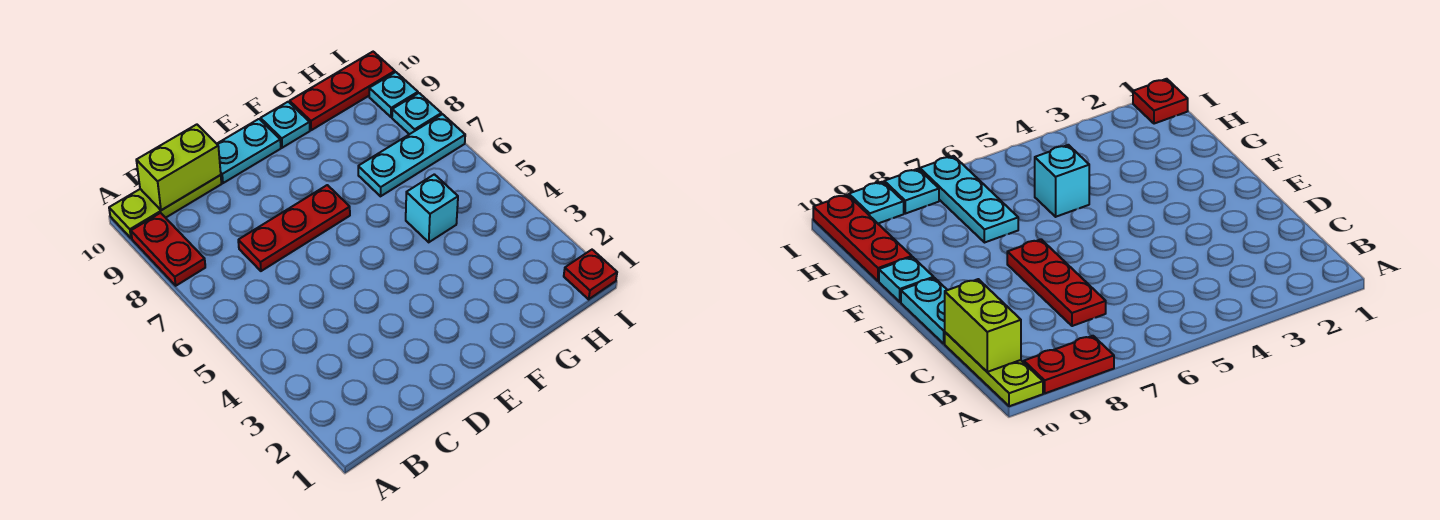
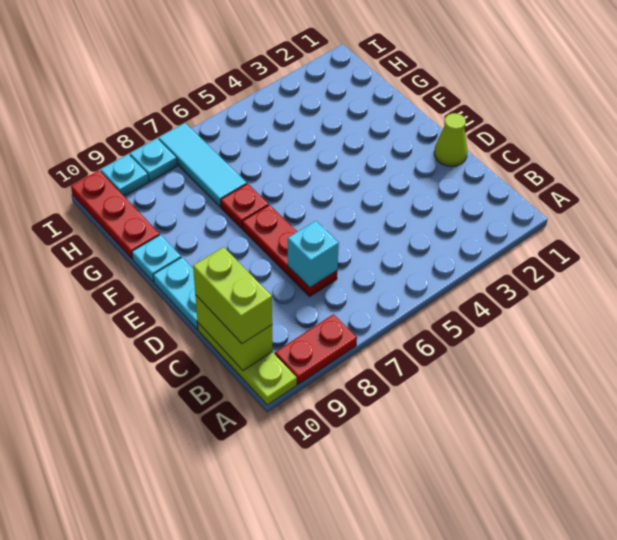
none -> lime brick B10:C10 level 3
none -> lime cone D1 level 1
cyan brick G5 level 1 -> cyan brick C7 level 2
cyan plate G7:I7 level 1 -> cyan tile G7:I7 level 1
red plate I1 level 1 -> red plate F7 level 1

